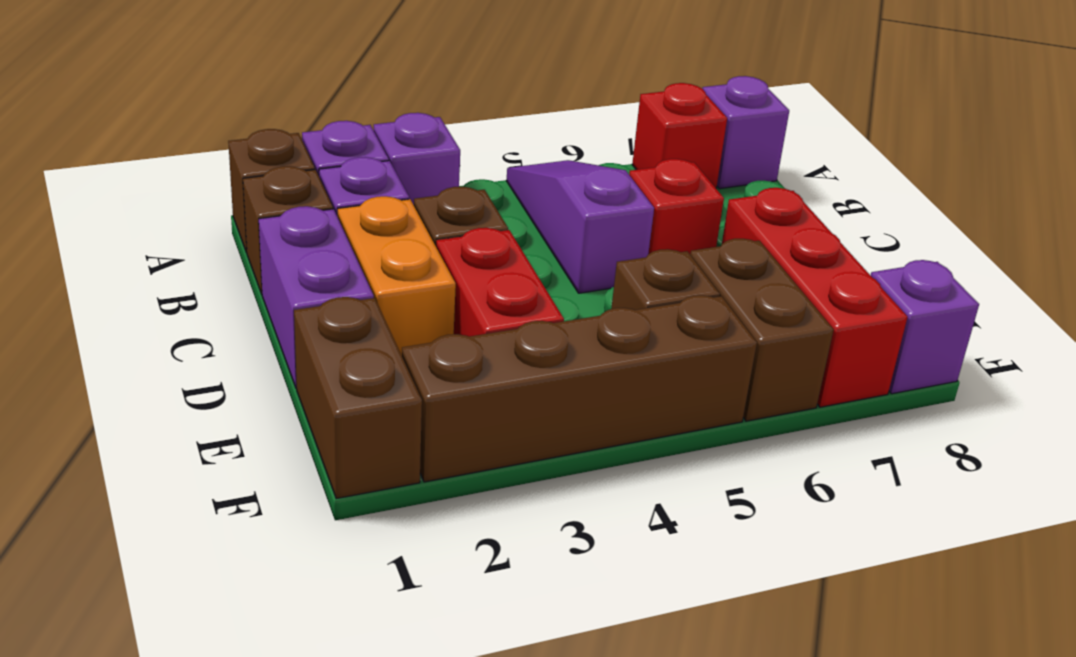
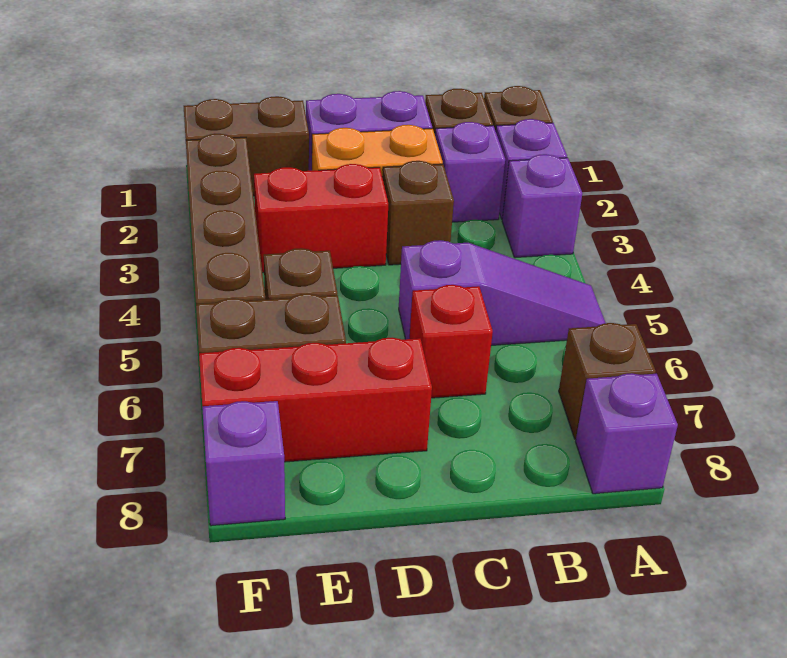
red brick A7 level 1 -> brown brick A7 level 1

